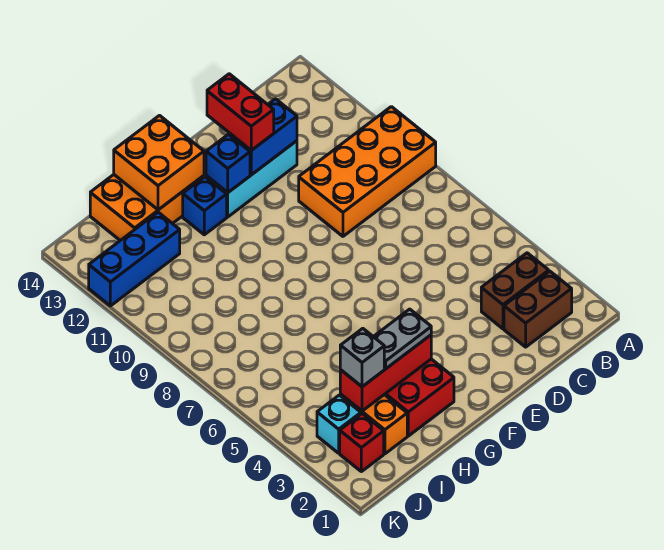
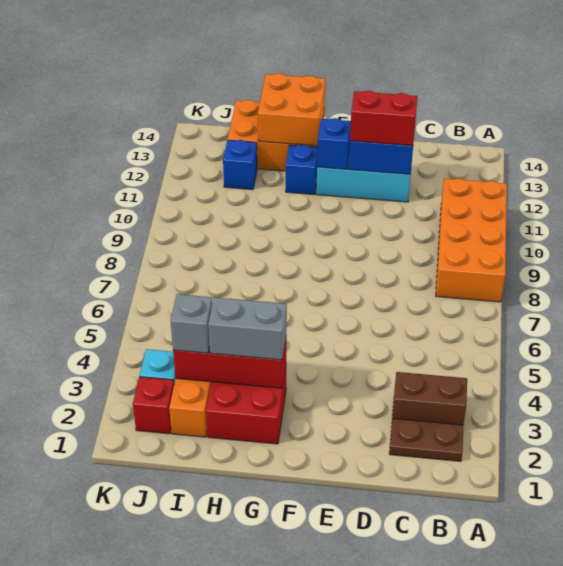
orange brick A9:D10 level 1 -> orange brick A8:B11 level 1
brown brick B2:C2 level 1 -> brown plate B2:C2 level 1
red brick E12:E13 level 3 -> red brick D12:E12 level 3
grey plate G3:H3 level 3 -> grey brick G3:H3 level 3
blue brick I12:K12 level 1 -> blue brick I12 level 1

